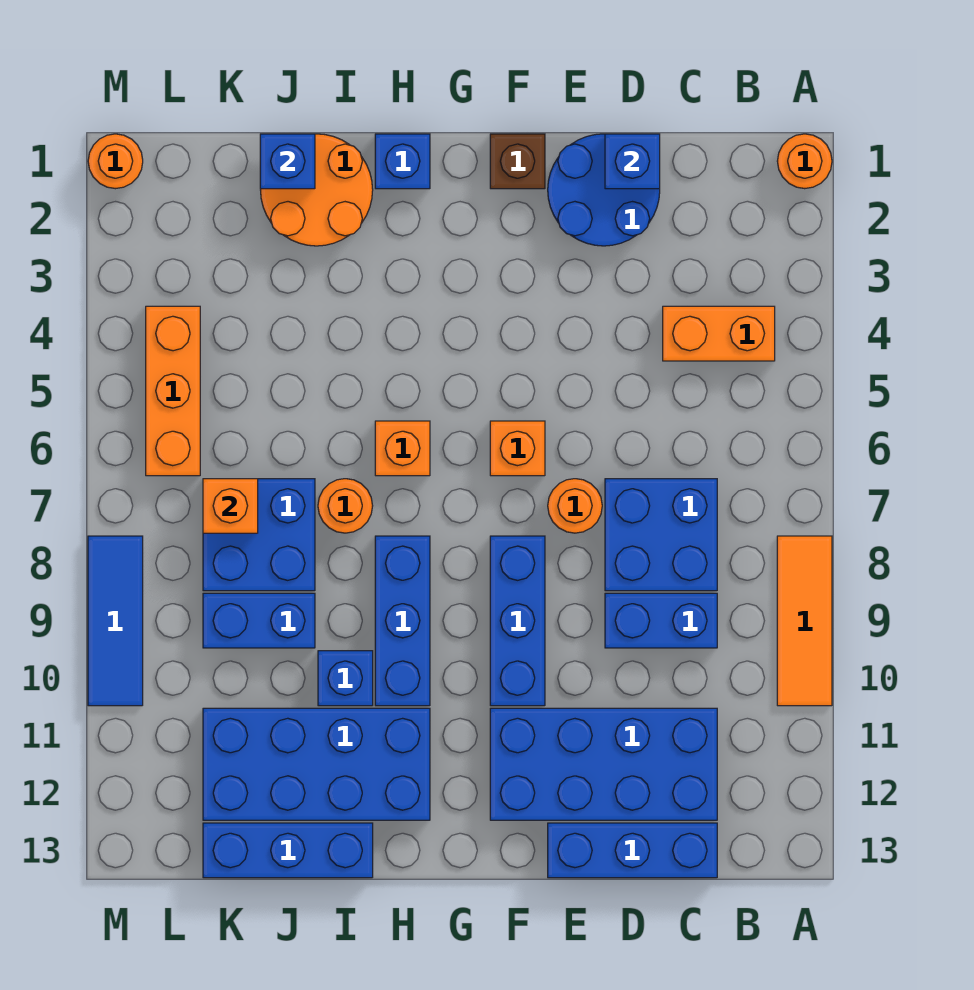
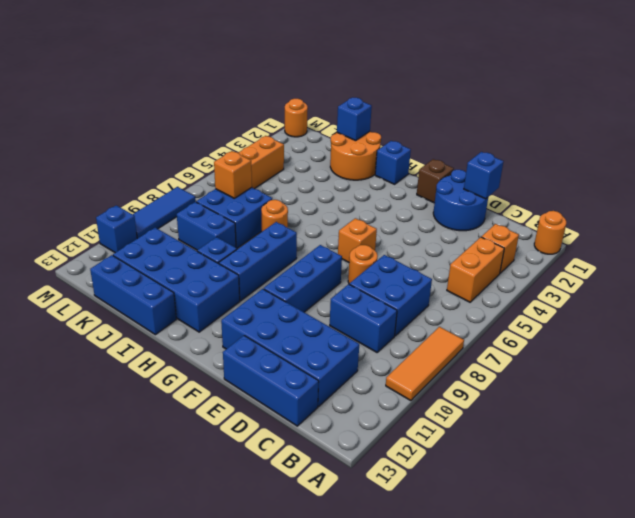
orange brick B4:C4 level 1 -> orange brick B4:B5 level 1
orange brick H6 level 1 -> orange brick B3 level 1
none -> blue brick M11 level 1

